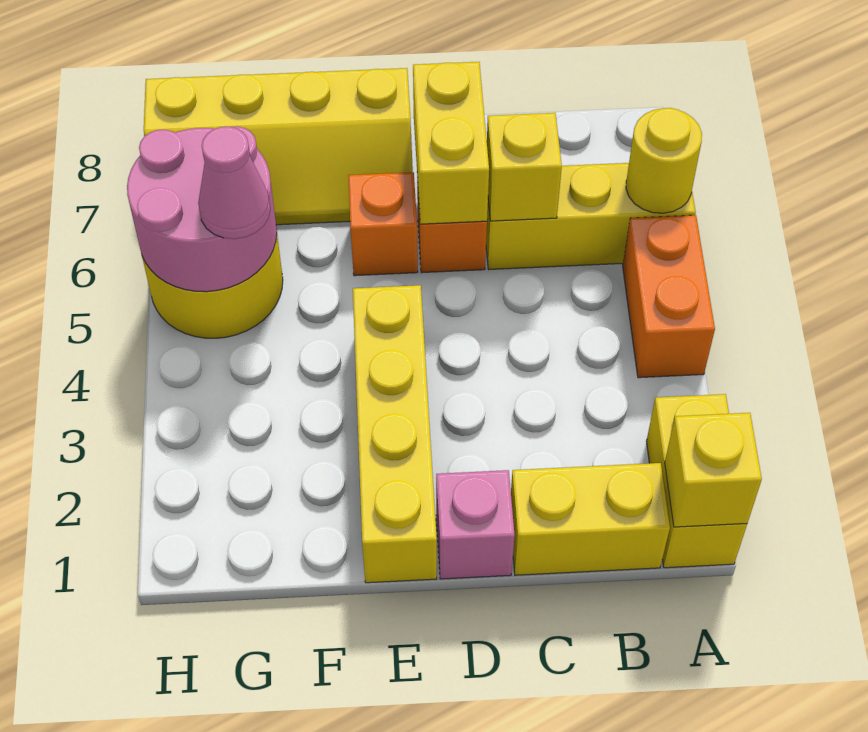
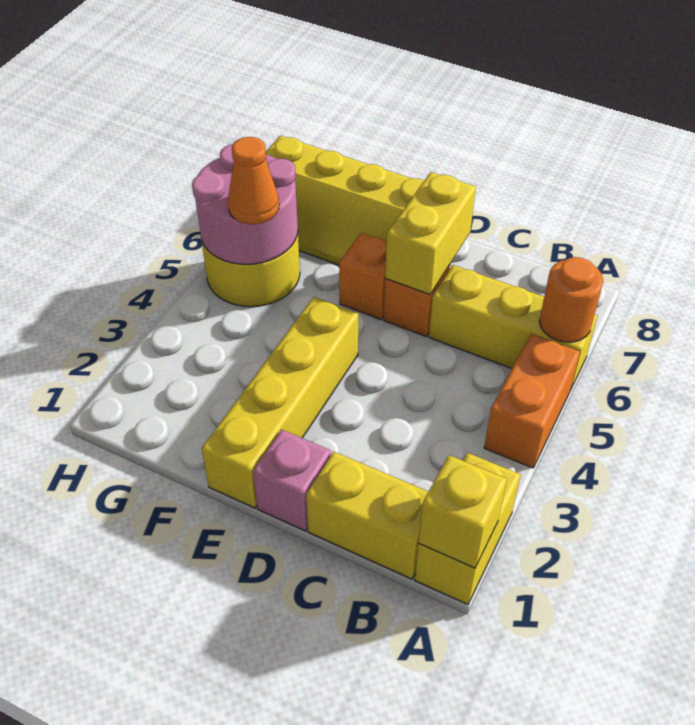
yellow round brick A6 level 2 -> orange round brick A6 level 2
yellow brick C6 level 2 -> none
pink cone G5 level 3 -> orange cone G5 level 3

